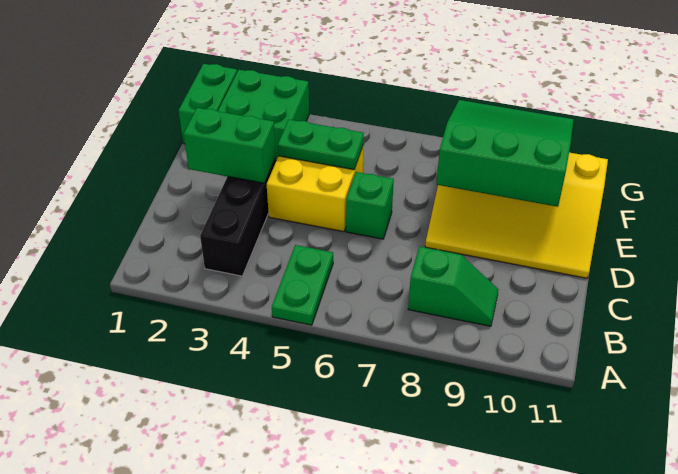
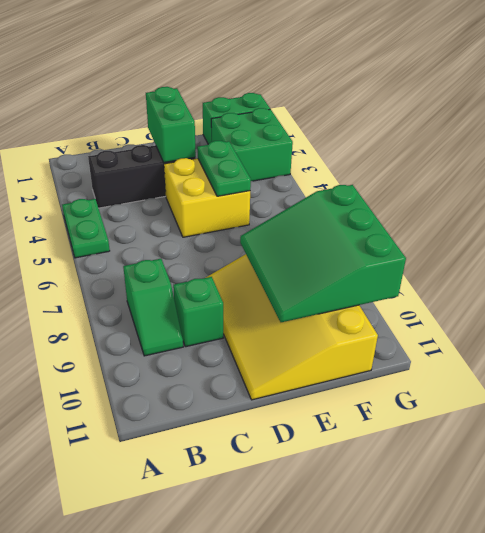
green plate A5:B5 level 1 -> green plate A4:A5 level 1
green brick D6 level 1 -> green brick C9 level 1
green slope E8:G10 level 2 top E -> green slope E8:G10 level 2 top G

